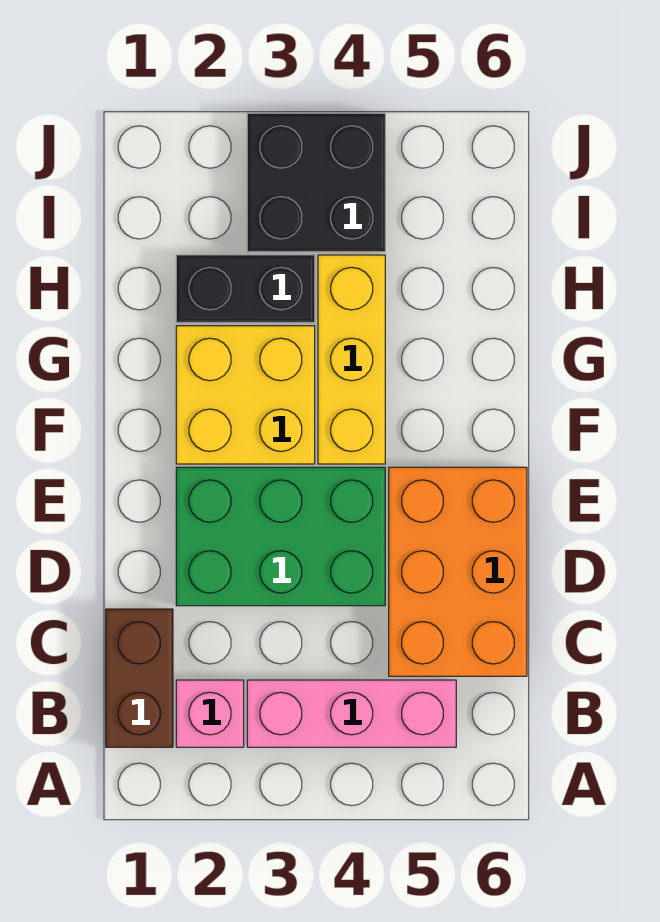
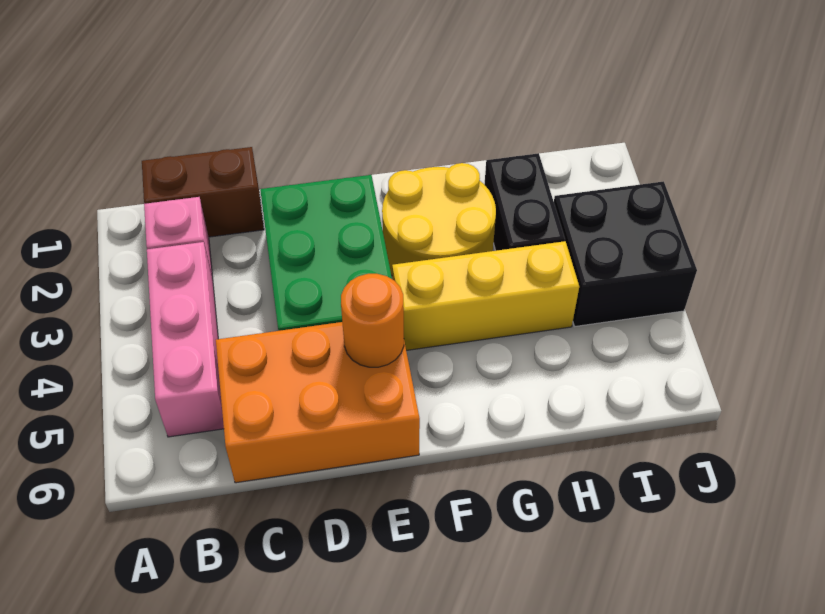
none -> orange round brick E5 level 2
yellow brick F2:G3 level 1 -> yellow round brick F2:G3 level 1

